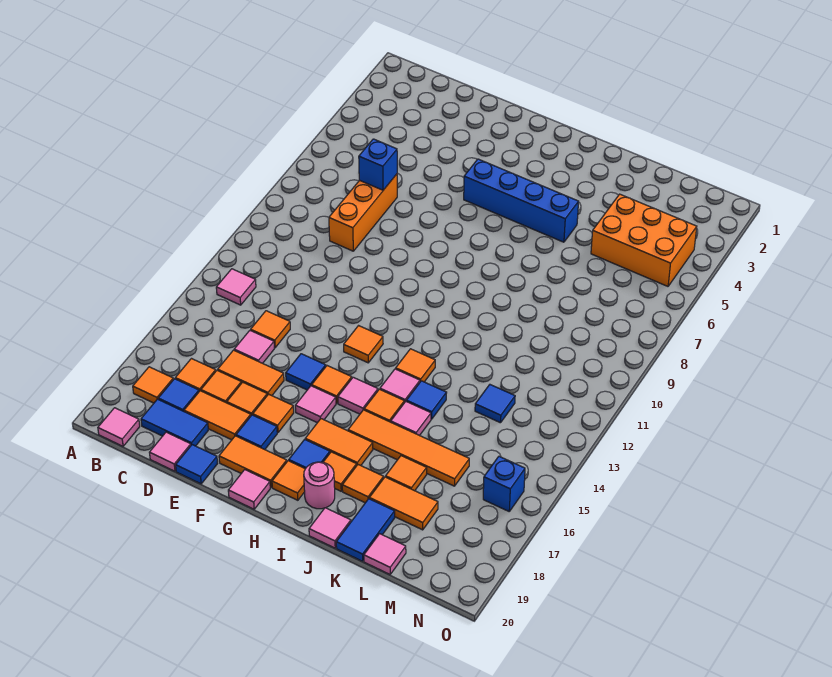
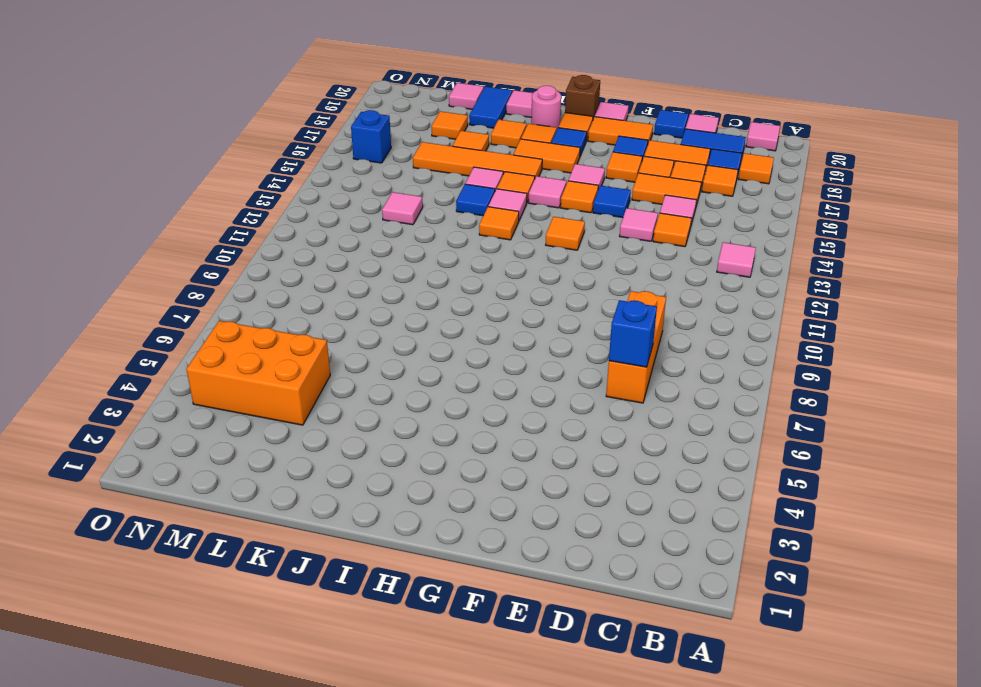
none -> pink tile E14 level 1
blue brick G5:J5 level 1 -> none
none -> brown brick H20 level 1
orange tile K18:L18 level 1 -> orange tile L18 level 1
blue tile L13 level 1 -> pink tile L13 level 1

